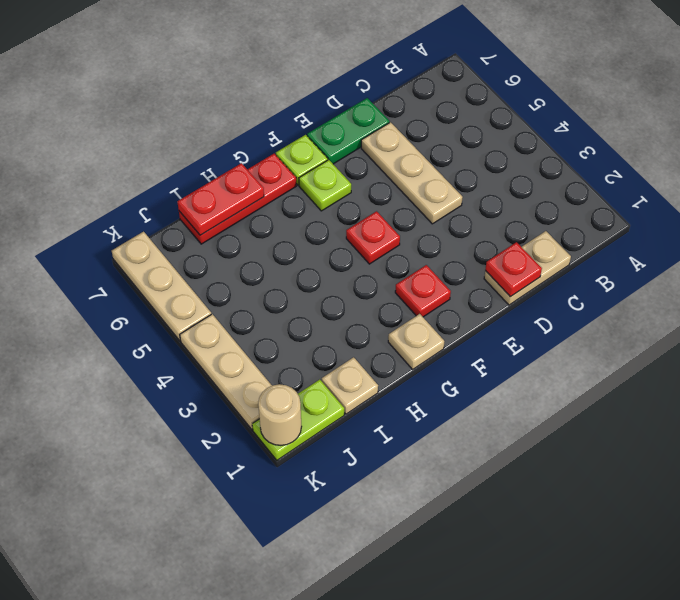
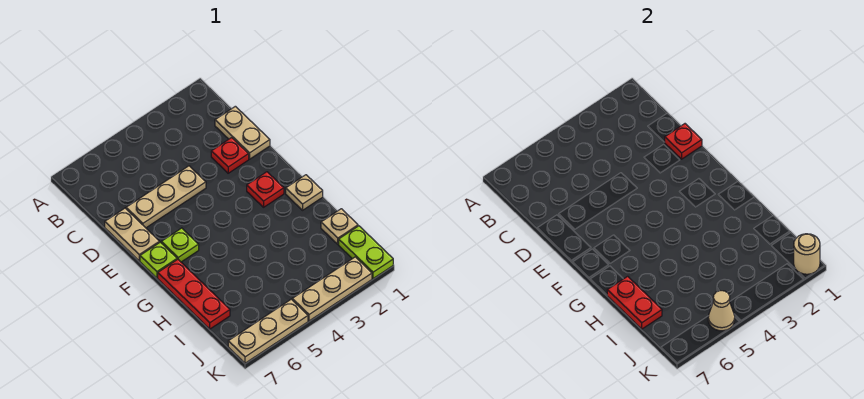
green plate D7:E7 level 1 -> tan plate D7:E7 level 1
red plate F4 level 1 -> red plate D2 level 1
none -> tan cone K5 level 2

